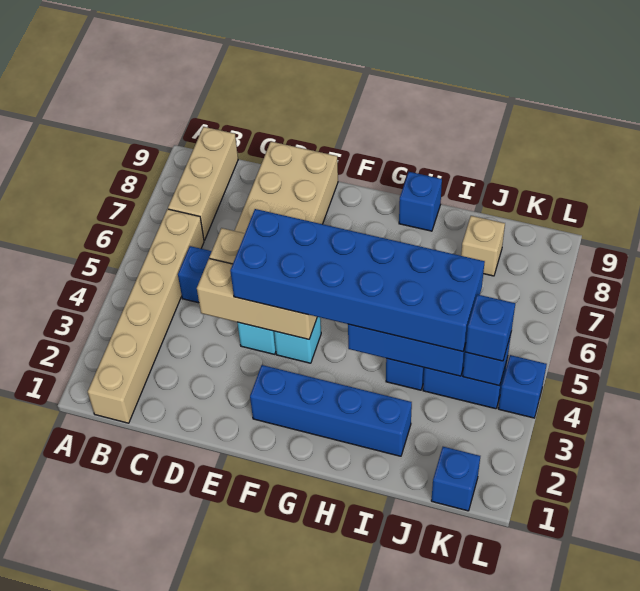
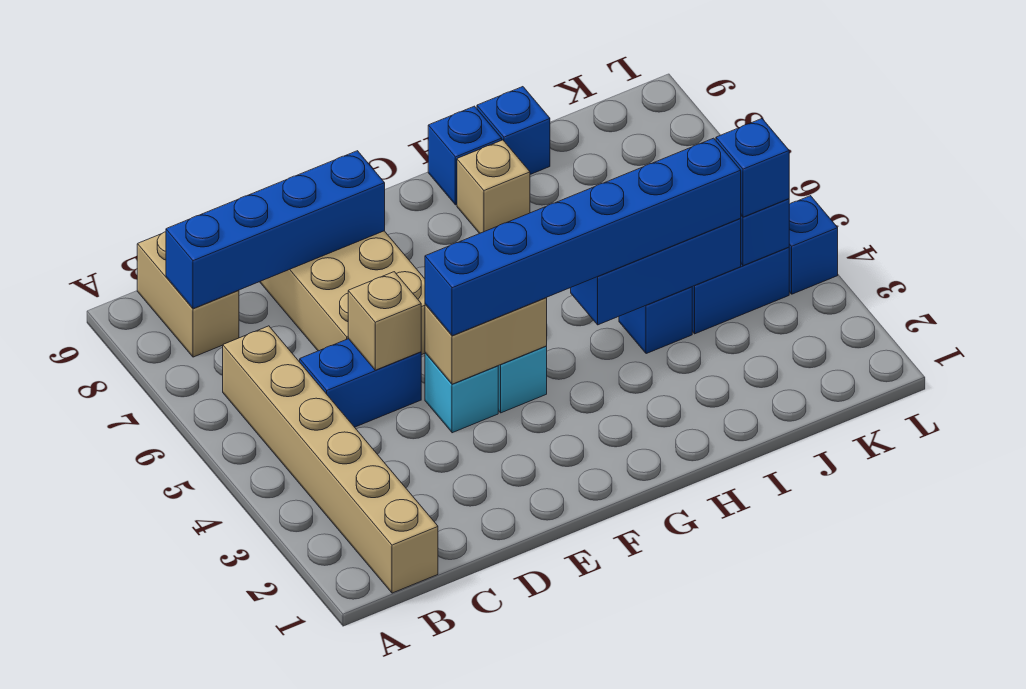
tan brick B7:B9 level 1 -> tan brick B8:B9 level 1
tan brick D4:F4 level 2 -> tan brick E4:F4 level 2
blue brick E4:J5 level 3 -> blue brick E4:J4 level 3
blue brick F2:I2 level 1 -> blue brick B8:E8 level 2
tan brick J8 level 1 -> tan brick H8 level 1
blue brick K1 level 1 -> blue brick I9 level 1

